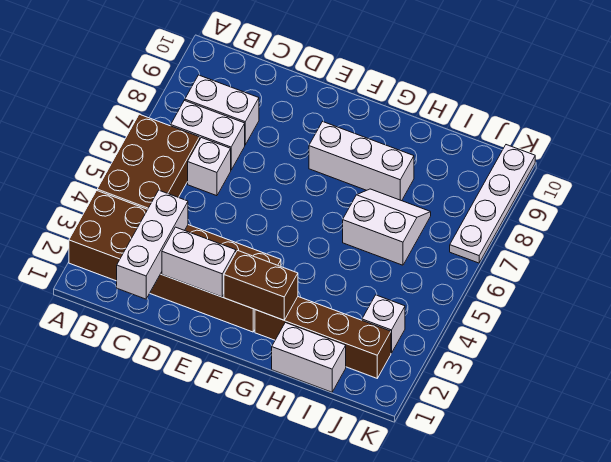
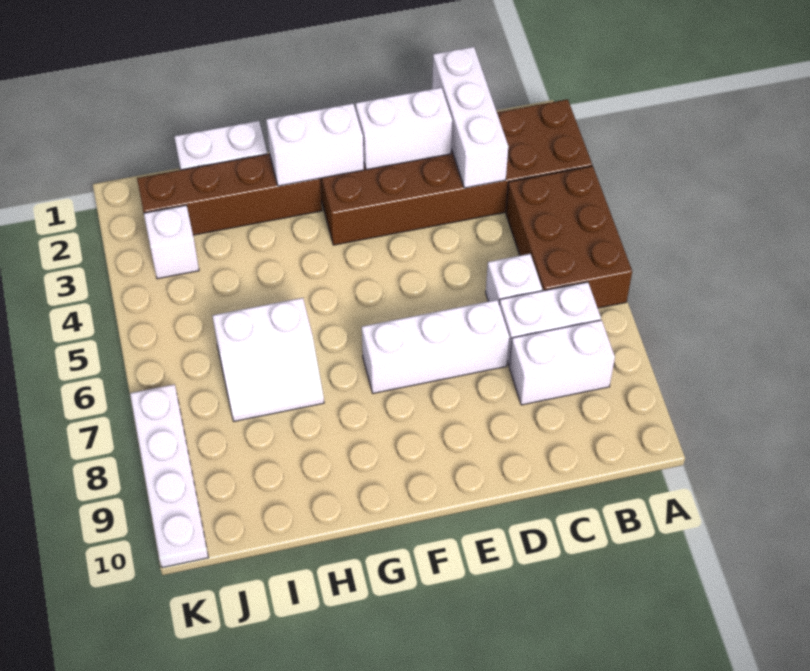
brown brick F2:G2 level 2 -> white brick F2:G2 level 2
white brick F8:H8 level 1 -> white brick D7:F7 level 1

